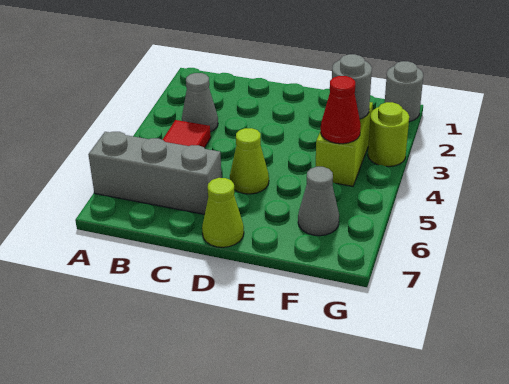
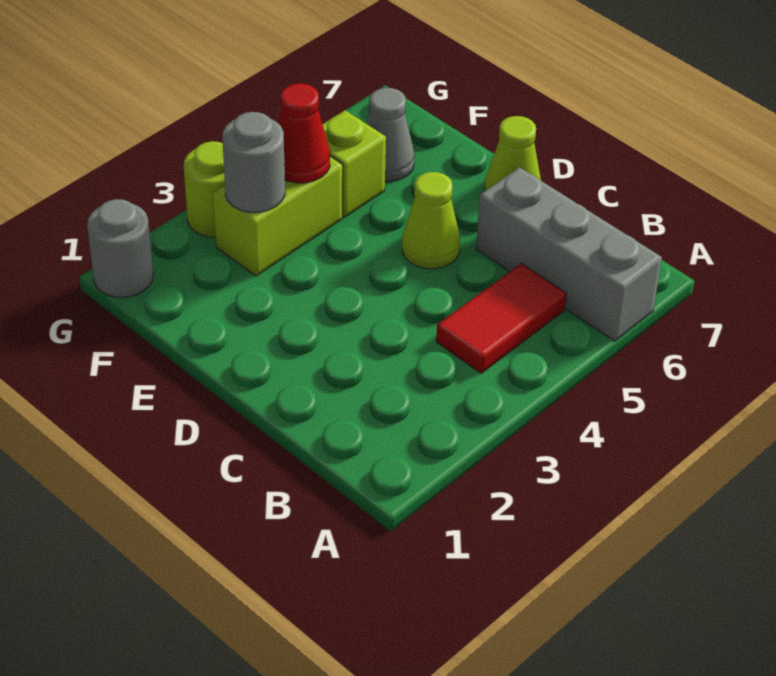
grey cone B3 level 1 -> none
none -> lime brick F5 level 1

